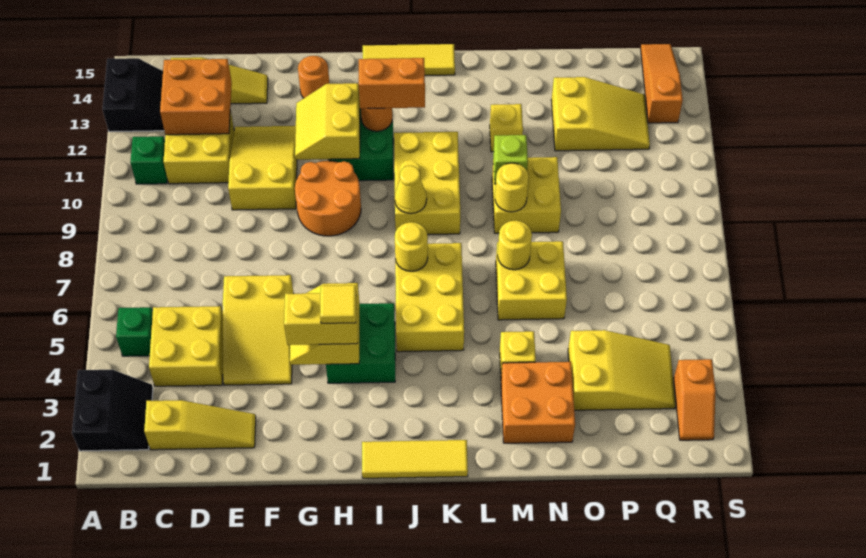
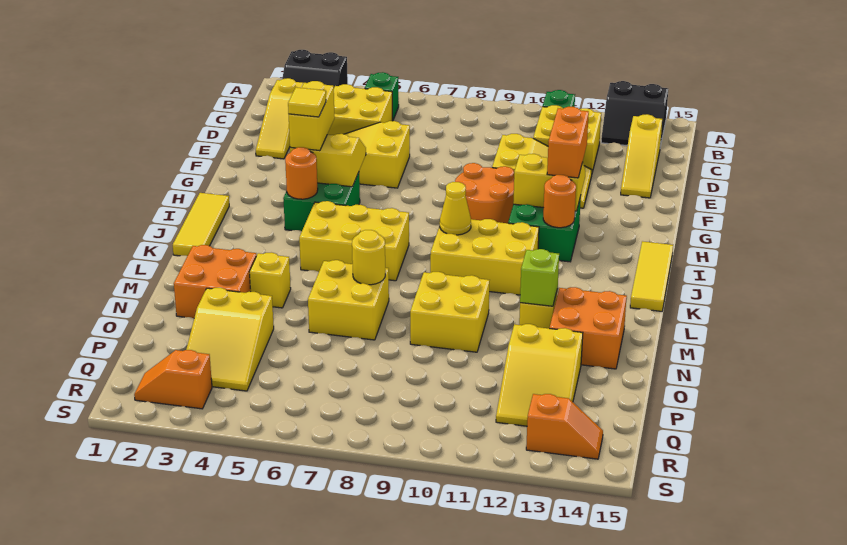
orange brick C12:D13 level 2 -> orange brick M13:N14 level 1
orange round brick G14 level 1 -> orange round brick I4 level 2
orange brick I12:J12 level 3 -> orange brick G12:H12 level 3
yellow round brick J7 level 2 -> none
yellow round brick M9 level 2 -> none
lime brick M10 level 2 -> lime brick M12 level 2
orange slope R13:R15 level 1 top 13 -> orange slope R13:R14 level 1 top 13

